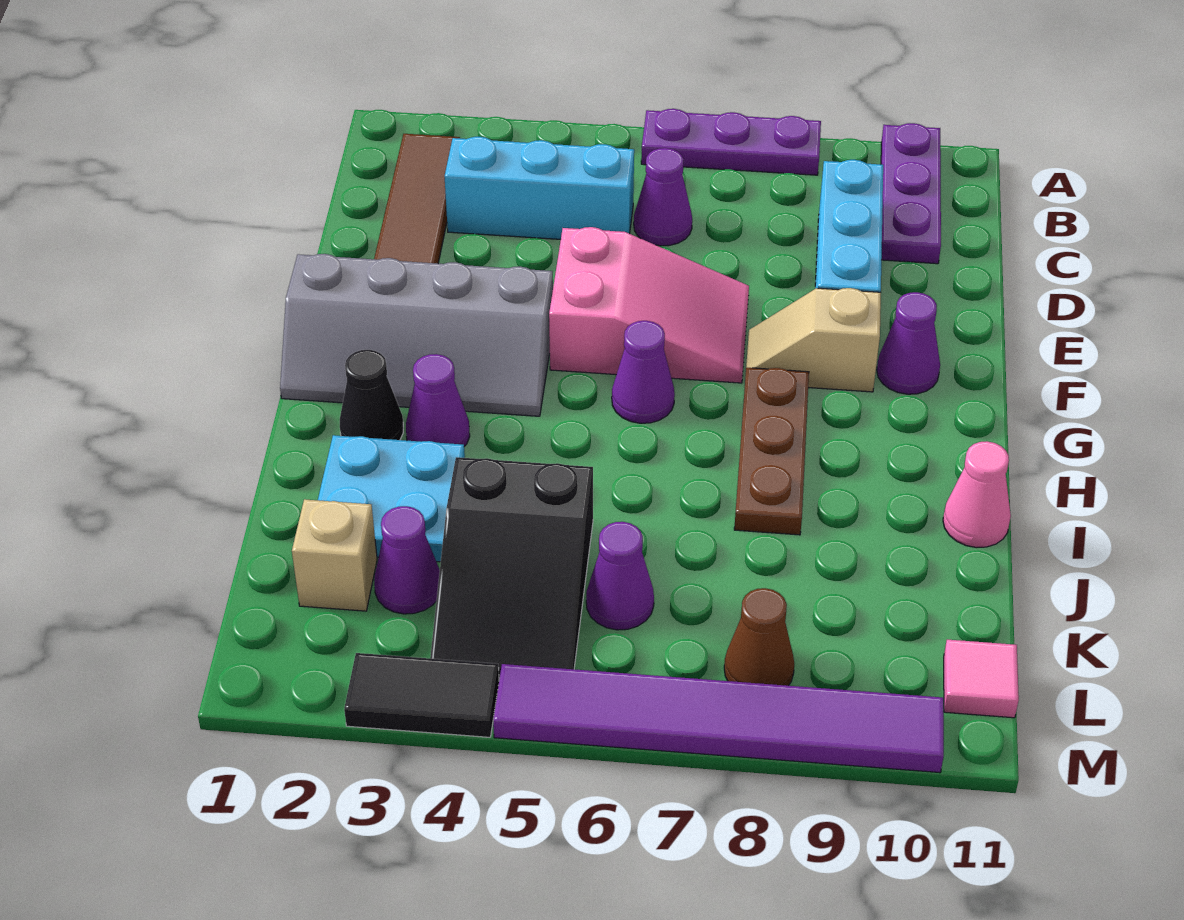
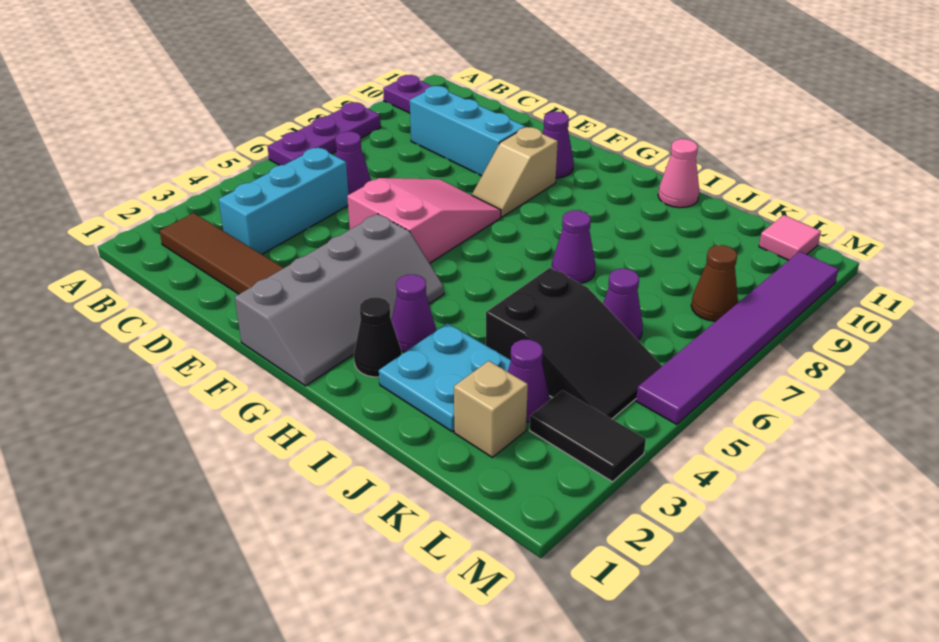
purple cone G6 level 1 -> purple cone I7 level 1
brown plate G8:I8 level 1 -> none
black tile M3:M4 level 1 -> black tile L3:M3 level 1

